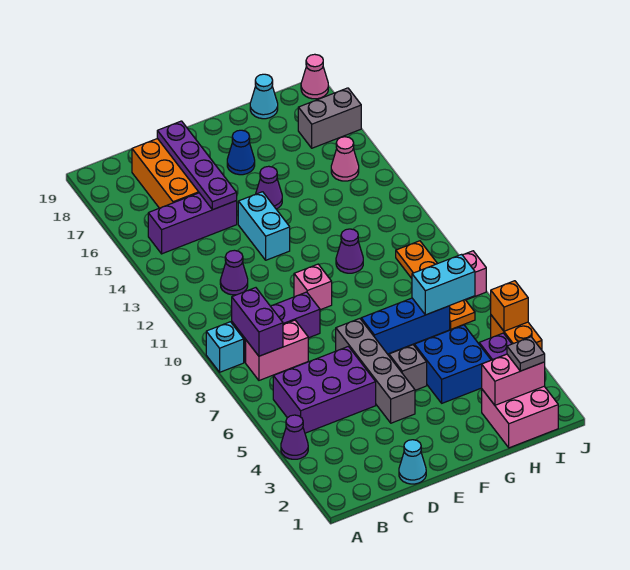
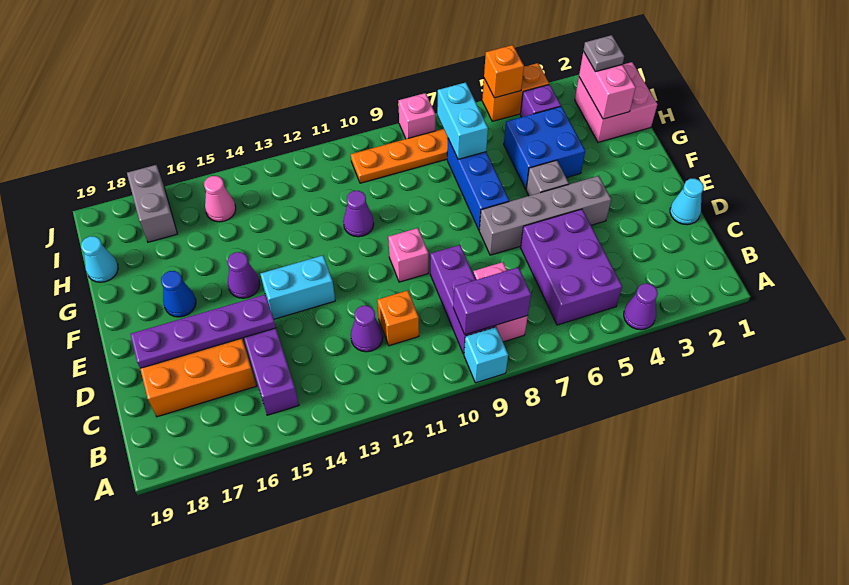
none -> orange brick C11 level 1
pink cone J19 level 1 -> none

